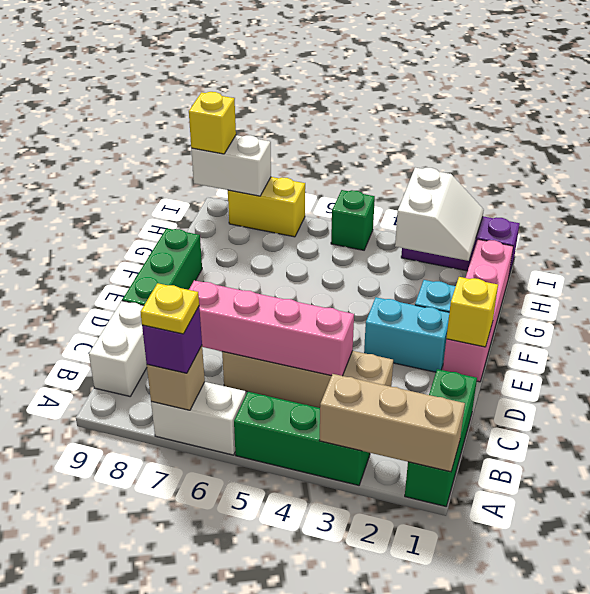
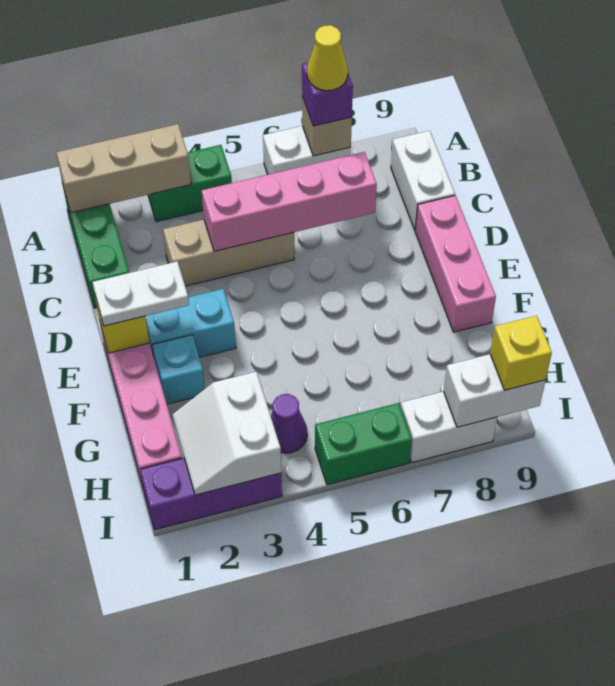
green brick A3:A5 level 1 -> green brick A3:A4 level 1
yellow plate A7 level 4 -> yellow cone A7 level 4
tan brick C3:C6 level 1 -> tan brick C3:C5 level 1
green brick D9:F9 level 1 -> pink brick D9:F9 level 1
none -> white plate E1:E2 level 3
none -> purple cone H4 level 1
green brick I5 level 1 -> green brick I5:I6 level 1
yellow brick I7:I8 level 1 -> white brick I7:I8 level 1

